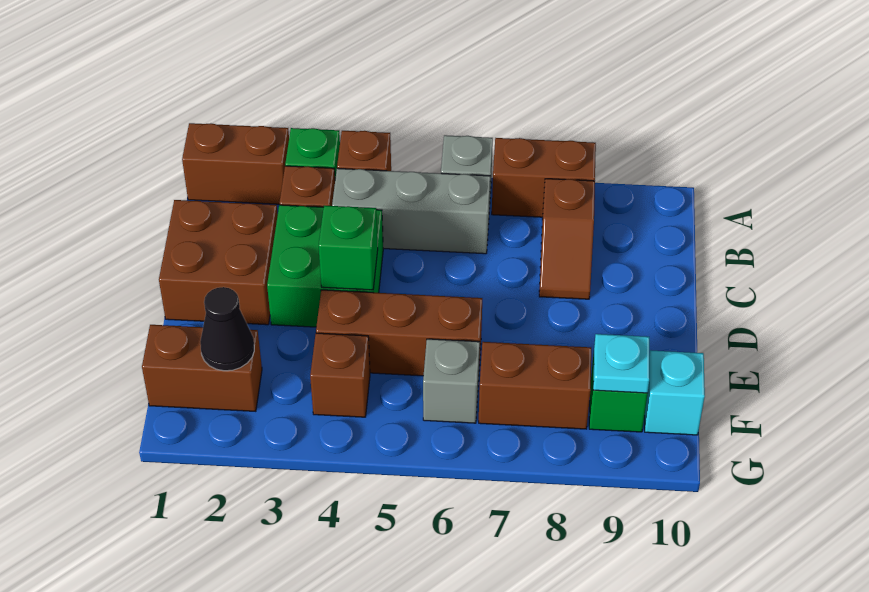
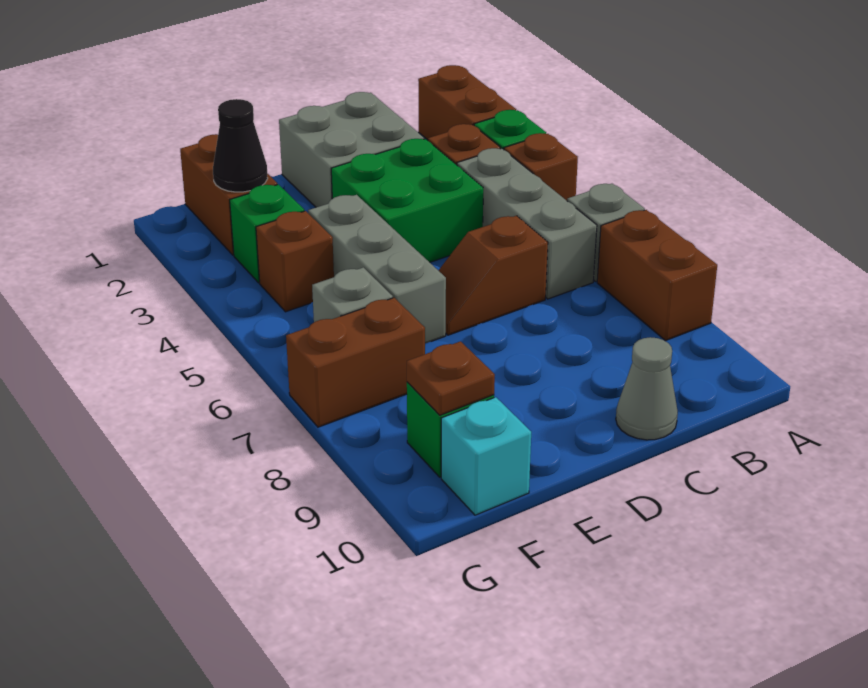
brown slope B8:C8 level 1 top B -> brown slope C6:D6 level 1 top C
brown brick C1:D2 level 1 -> grey brick C1:D2 level 1
none -> grey cone C10 level 1
green brick D4 level 2 -> green brick F3 level 1
brown brick E4:E6 level 1 -> grey brick E4:E6 level 1
brown brick F7:F8 level 1 -> brown brick F7:G7 level 1
cyan plate F9 level 2 -> brown plate F9 level 2

